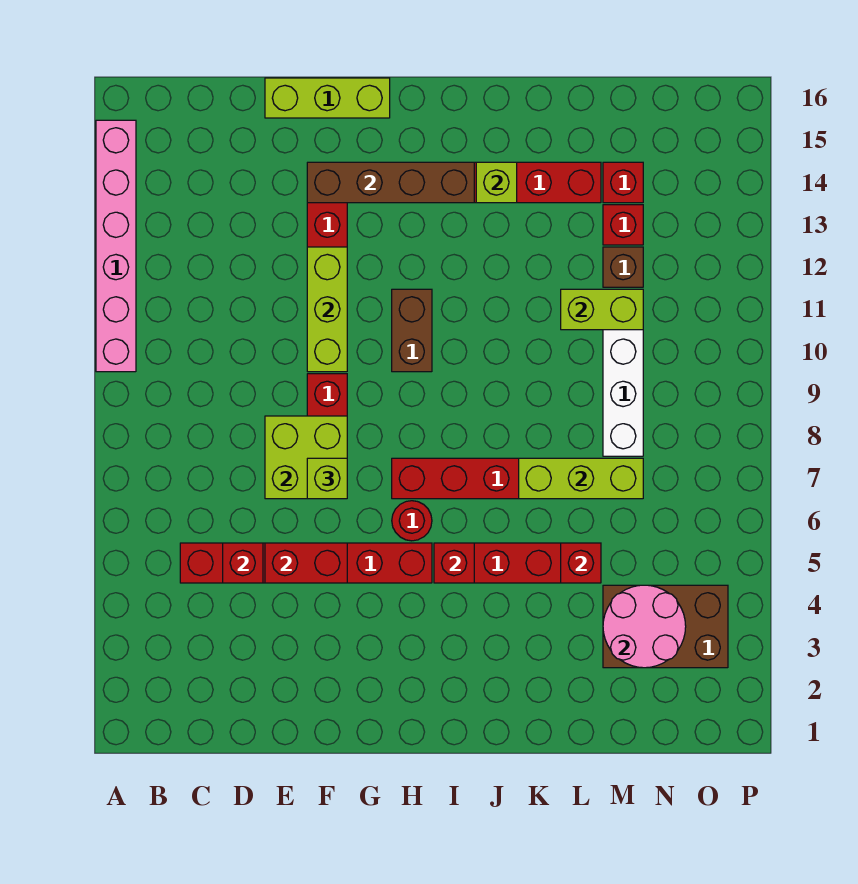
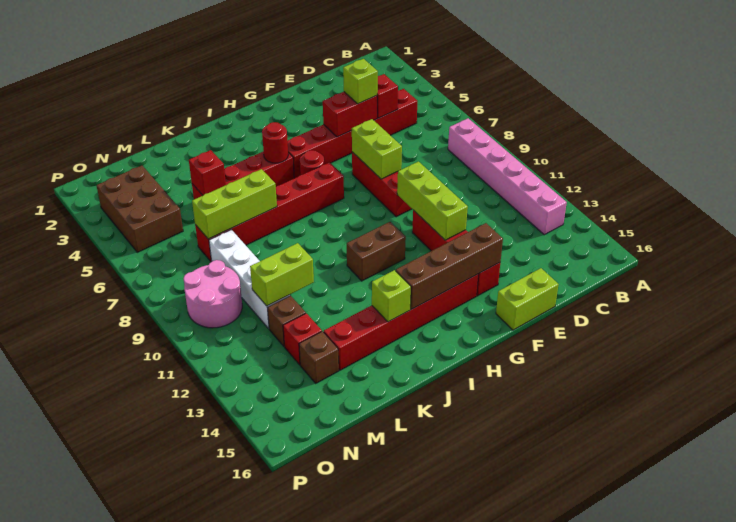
pink brick A10:A15 level 1 -> pink brick B8:B13 level 1
lime brick E7:F8 level 2 -> lime brick F7:F8 level 2
lime brick E16:G16 level 1 -> lime brick E16:F16 level 1
lime brick F7 level 3 -> lime brick E5 level 3
brown brick H10:H11 level 1 -> brown brick H11:I11 level 1
red brick I5 level 2 -> red round brick I5 level 2
brown brick M3:O4 level 1 -> brown brick N3:O5 level 1
pink round brick M3:N4 level 2 -> pink round brick N9:O10 level 1
red brick M14 level 1 -> brown brick M14 level 1

